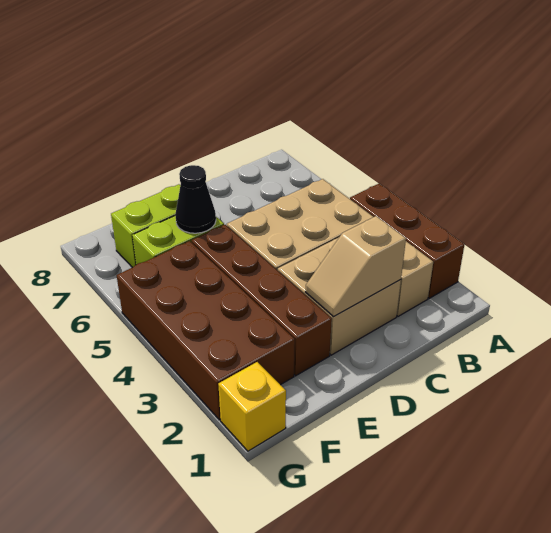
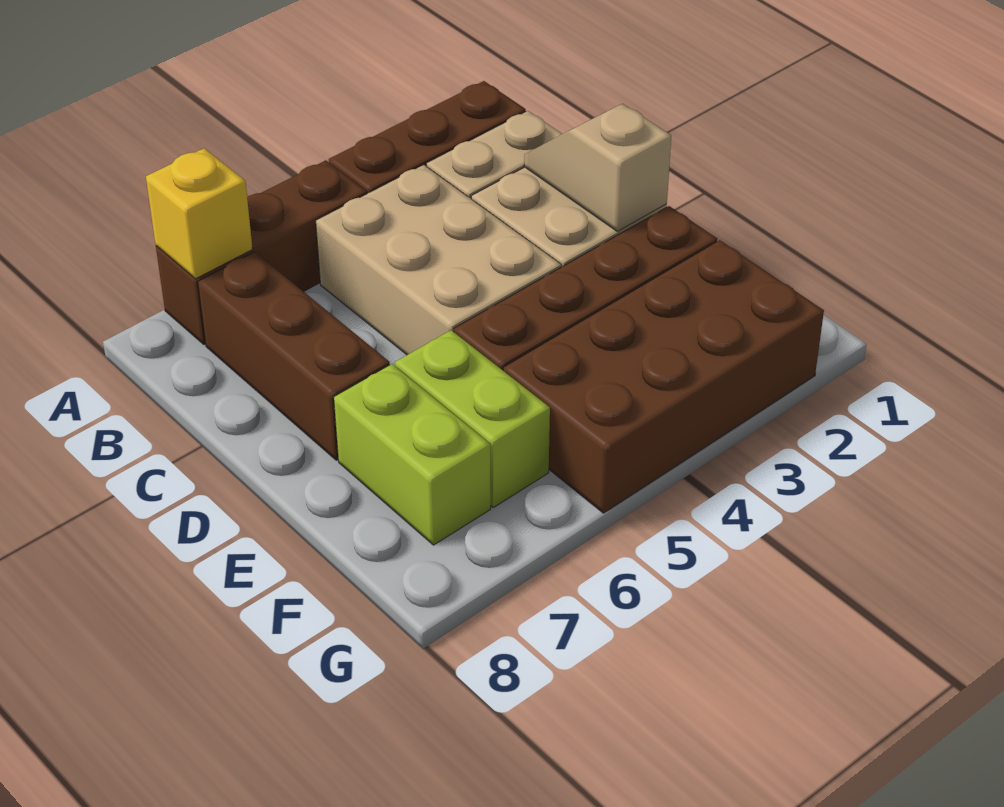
none -> brown brick A5:A7 level 1
none -> brown brick B7:D7 level 1
tan slope C2:D2 level 2 top C -> tan slope C2:D2 level 2 top D
black cone E6 level 2 -> none
yellow brick G1 level 1 -> yellow brick A7 level 2

